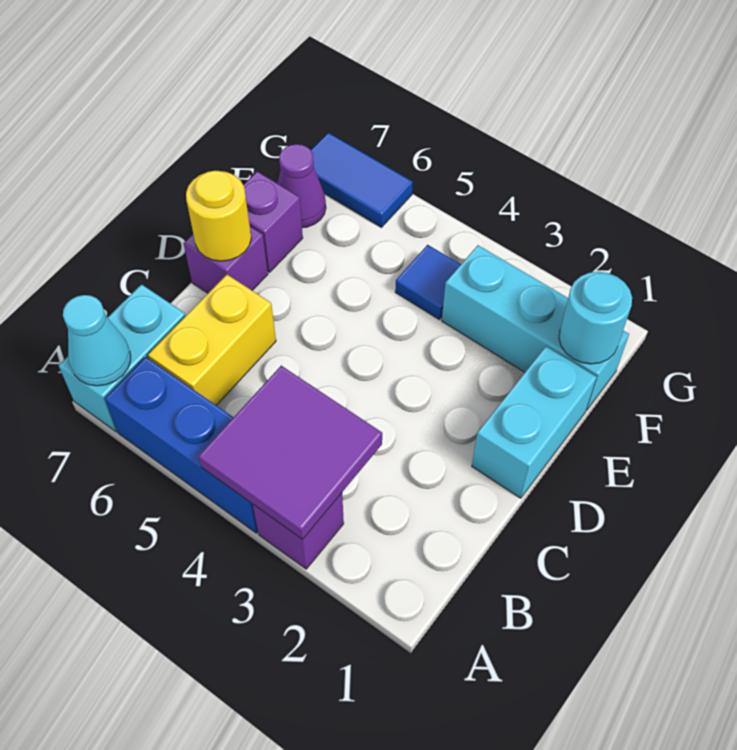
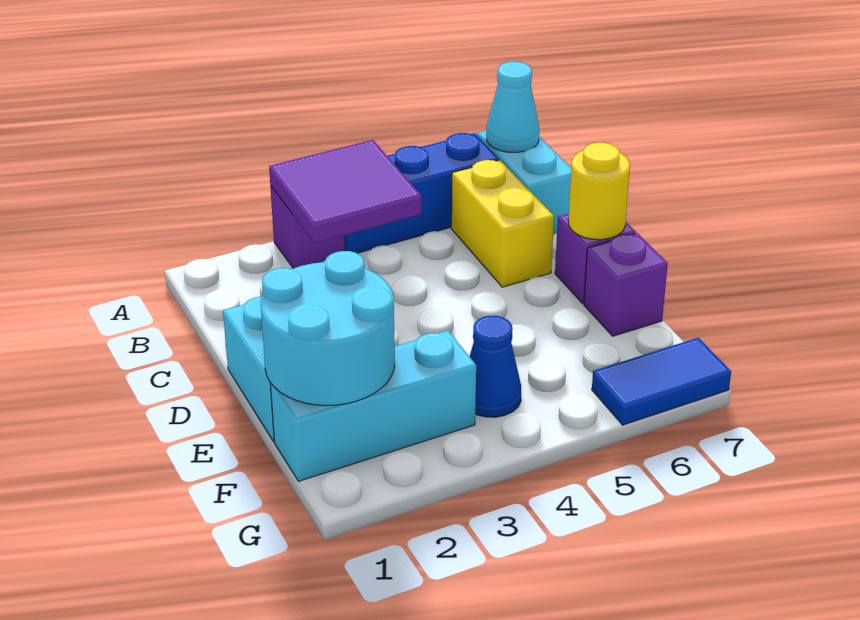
cyan round brick F1 level 2 -> cyan round brick E1:F2 level 2
blue tile F4 level 1 -> blue cone F4 level 1
purple cone F7 level 1 -> none

